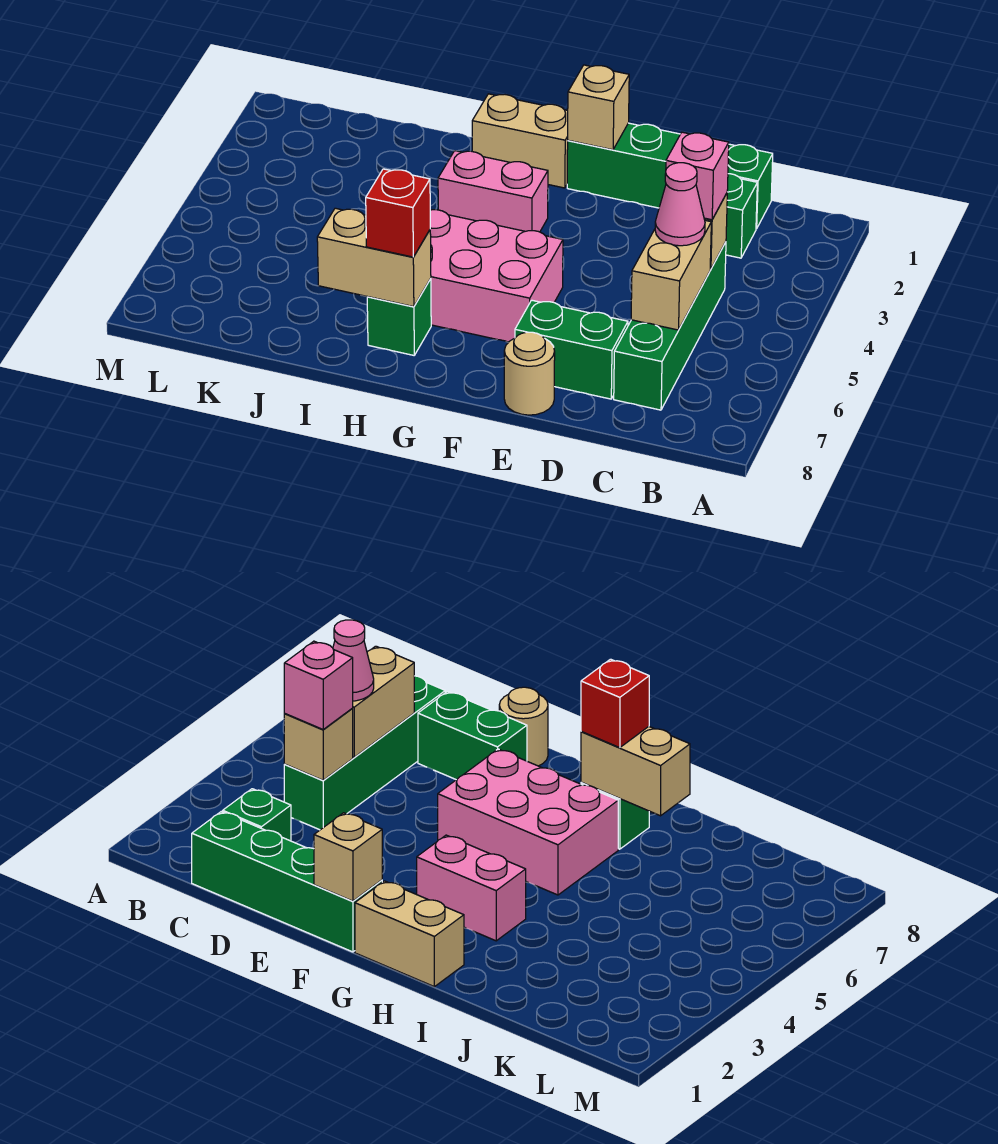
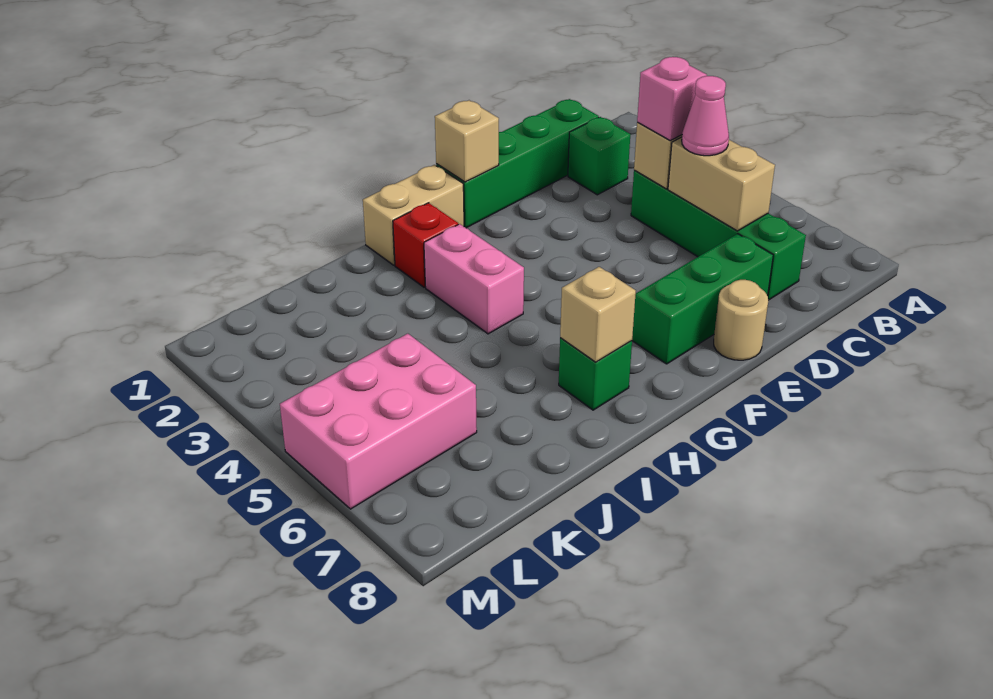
green brick D7:E7 level 1 -> green brick D7:F7 level 1
pink brick F5:H6 level 1 -> pink brick K5:M6 level 1
pink brick G3:H3 level 1 -> pink brick H3:H4 level 1
tan brick H7:I7 level 2 -> tan brick H7 level 2
red brick H7 level 3 -> red brick H2 level 1

